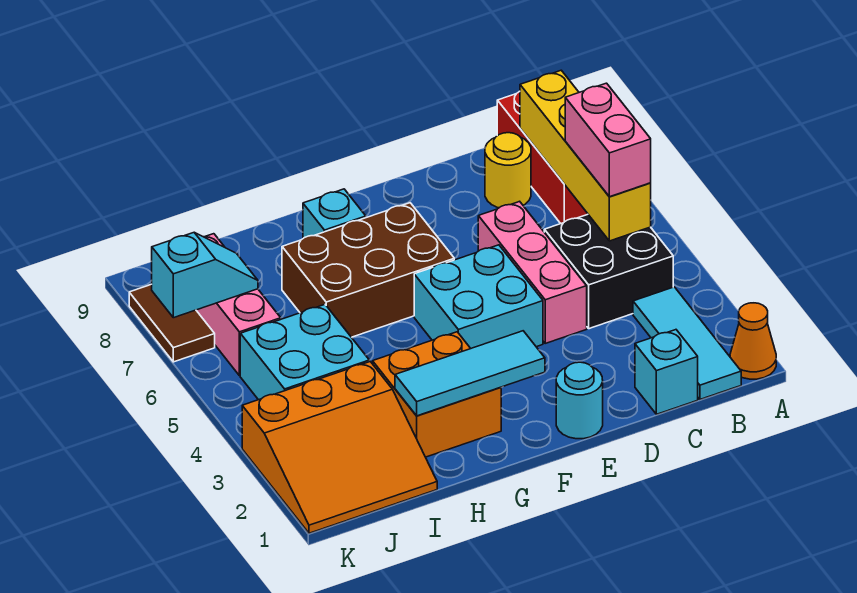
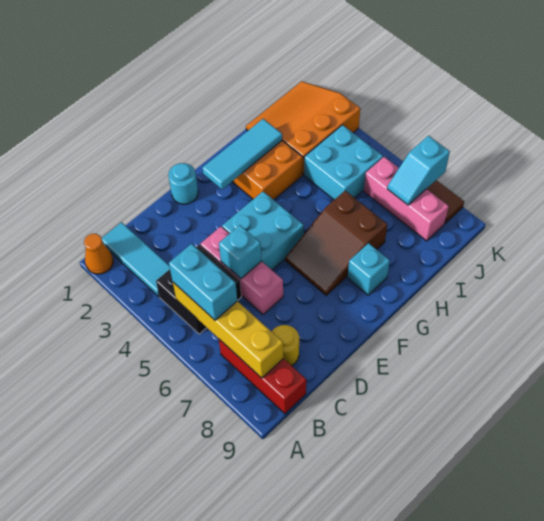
pink brick B5:B6 level 3 -> cyan brick B5:B6 level 3
cyan brick C1 level 1 -> cyan brick D5 level 2
brown brick F6:H7 level 1 -> brown slope F6:H7 level 1 top H

